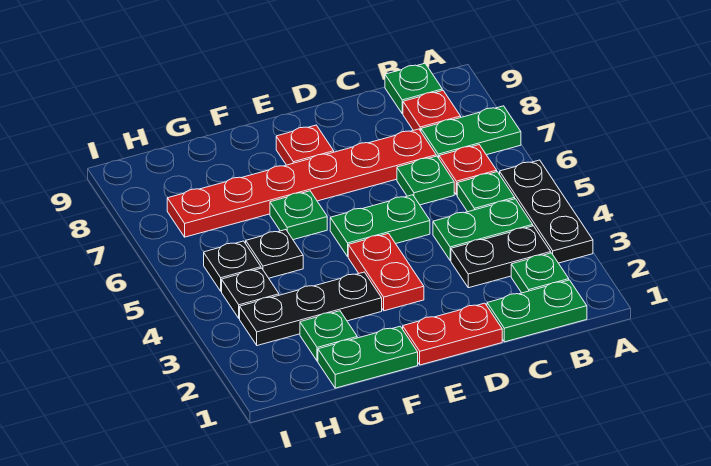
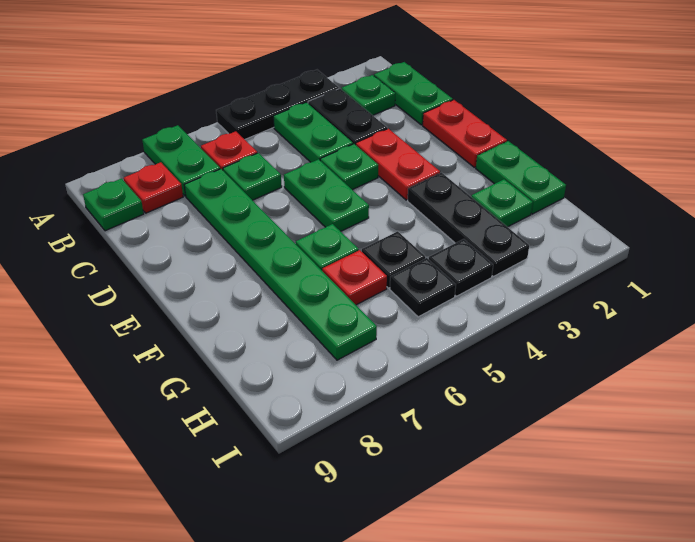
green plate B5 level 1 -> green plate D4 level 1
red plate C7:H7 level 1 -> green plate C7:H7 level 1
red plate E3:E4 level 1 -> red plate D3:E3 level 1
red plate E8 level 1 -> red plate G6 level 1

